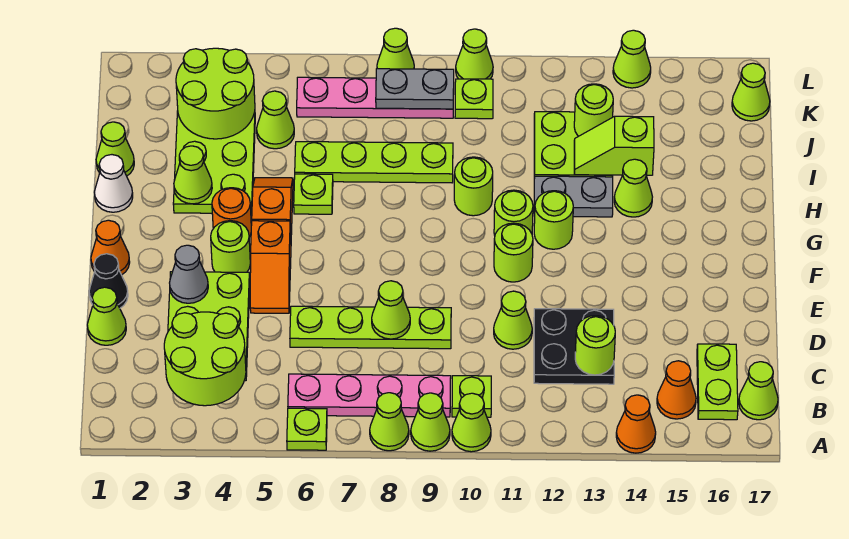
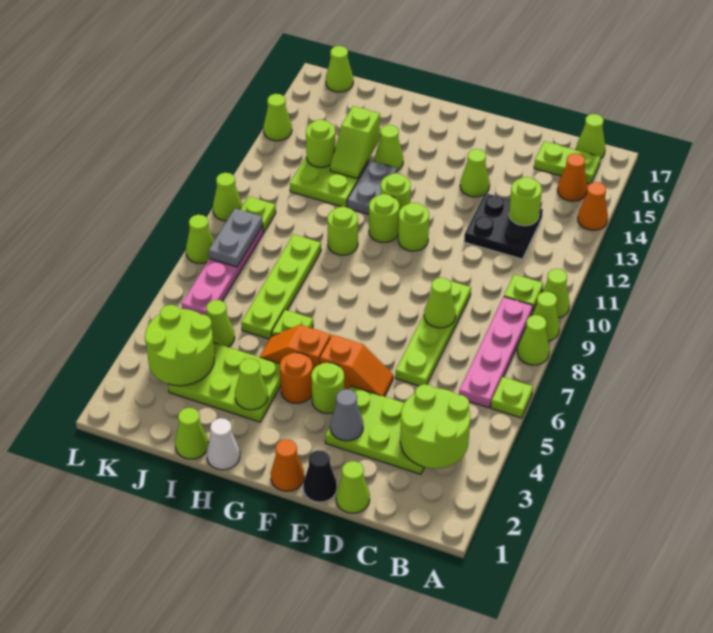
lime cone D11 level 1 -> lime cone E14 level 1

